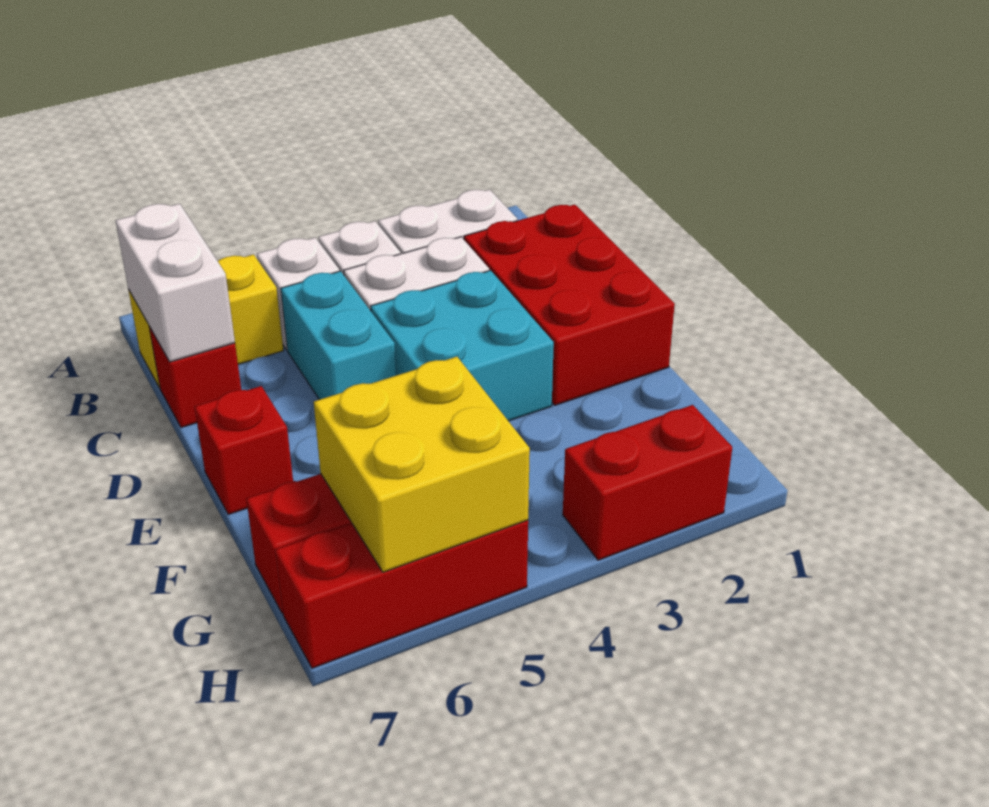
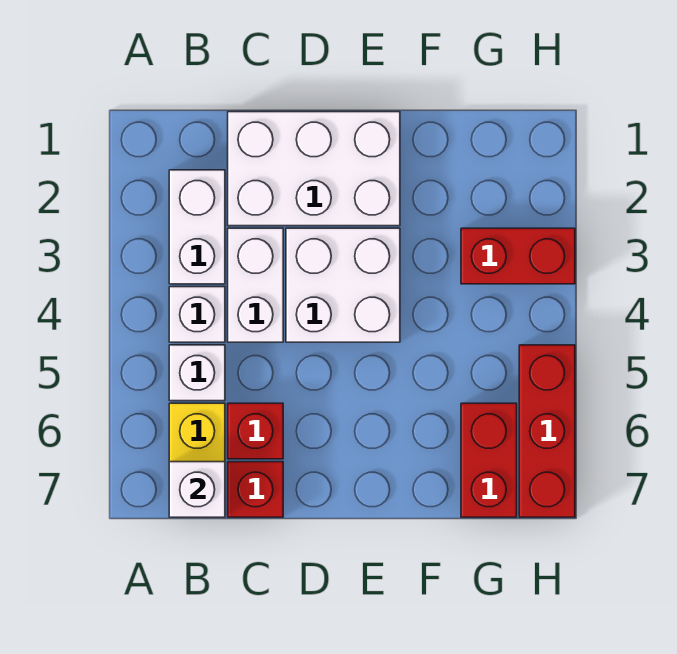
white brick B7:C7 level 2 -> white brick B7 level 2
red brick C1:E2 level 1 -> white brick C1:E2 level 1
cyan brick C5:D5 level 1 -> none
cyan brick D3:E4 level 1 -> white brick D3:E4 level 1
red brick E7 level 1 -> red brick C6 level 1
yellow brick G5:H6 level 2 -> none
red brick H2:H3 level 1 -> red brick G3:H3 level 1

